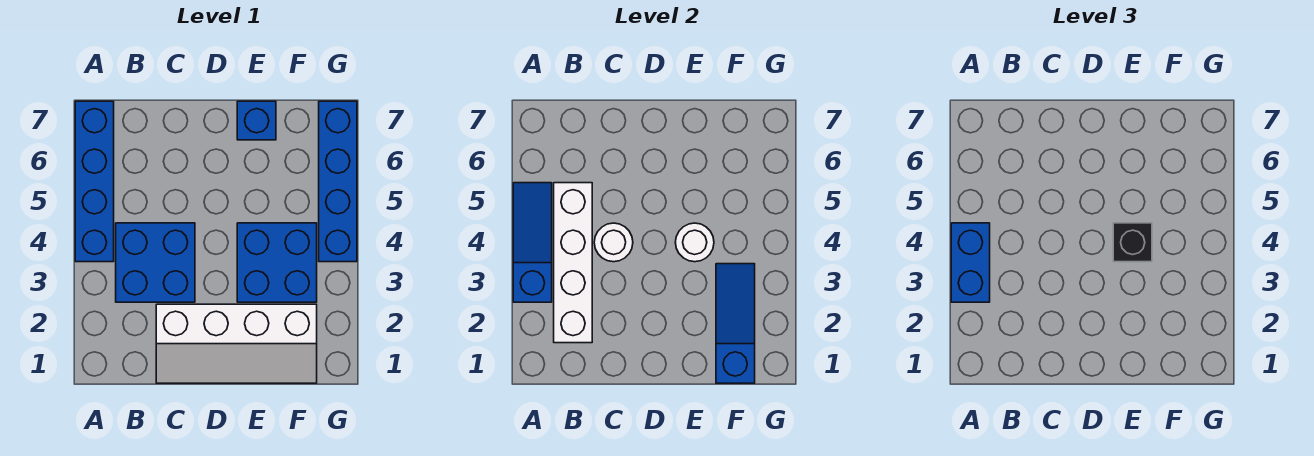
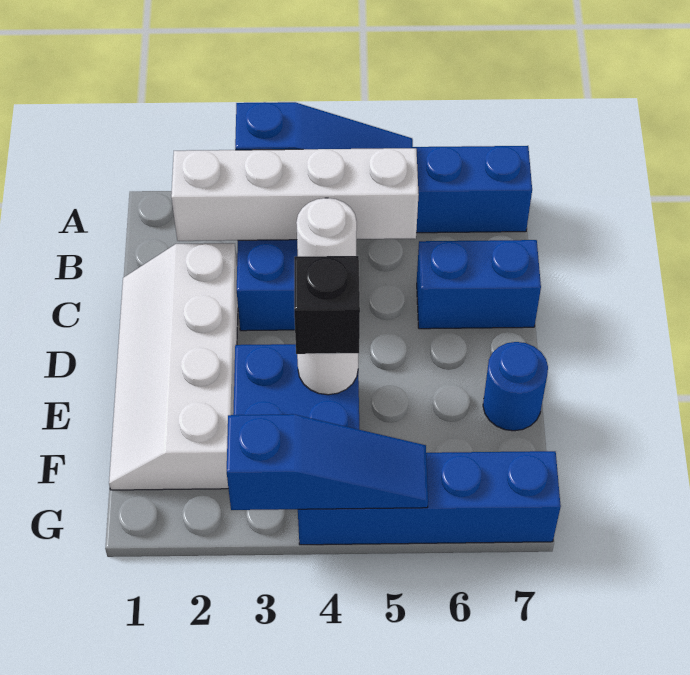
blue brick A3:A4 level 3 -> blue brick C6:C7 level 1
blue brick E7 level 1 -> blue round brick E7 level 1
blue slope F1:F3 level 2 top 1 -> blue slope G3:G5 level 2 top 3

